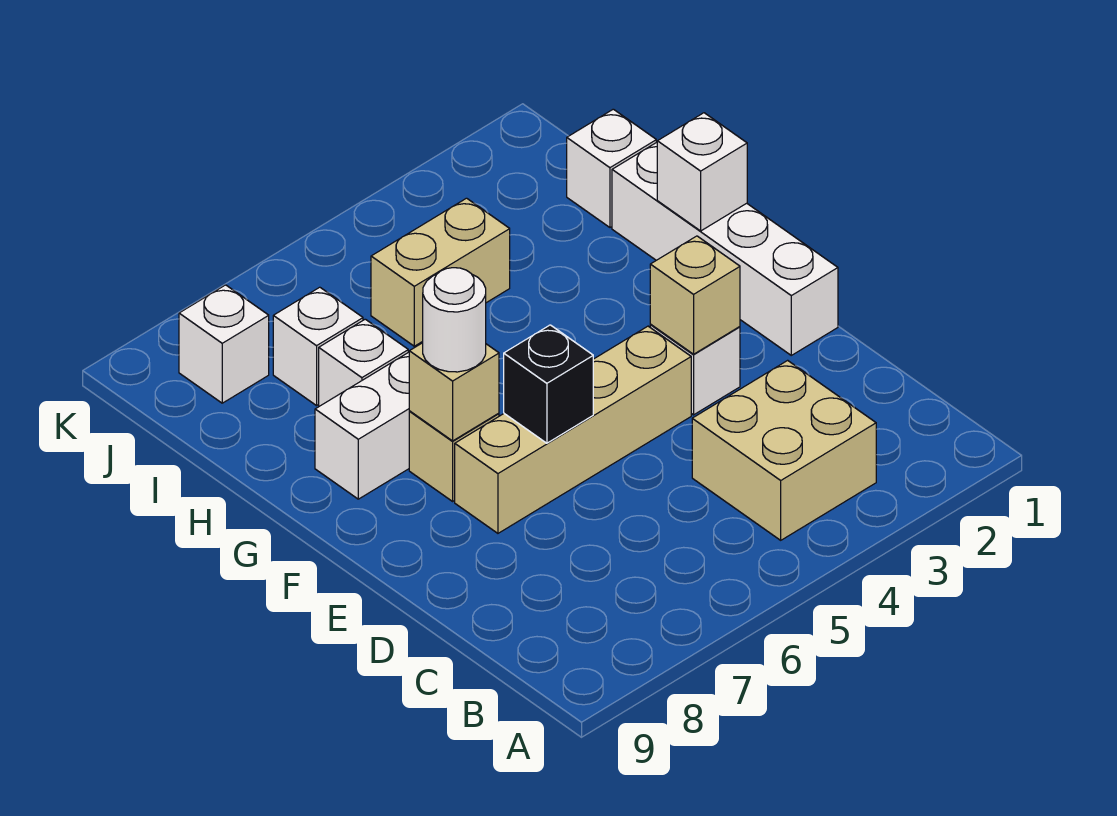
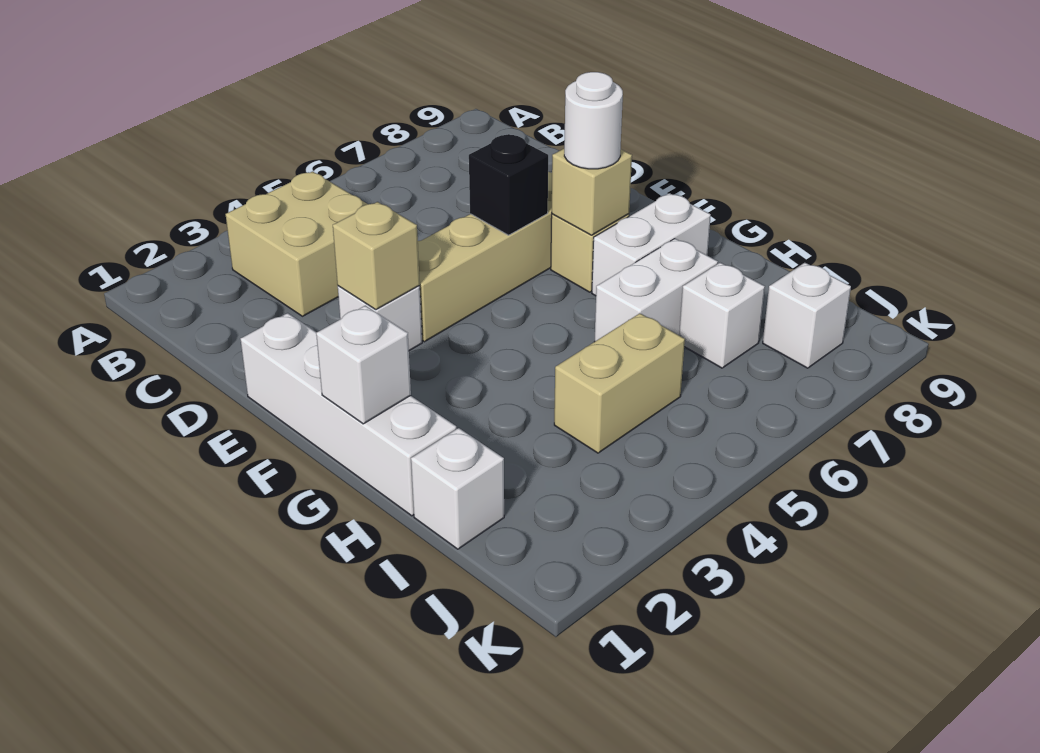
white brick H7 level 1 -> white brick H6:H7 level 1

